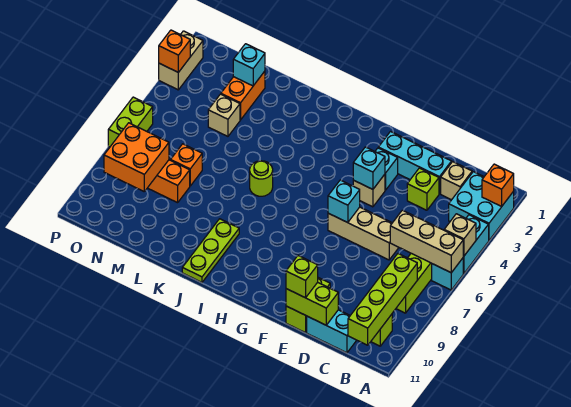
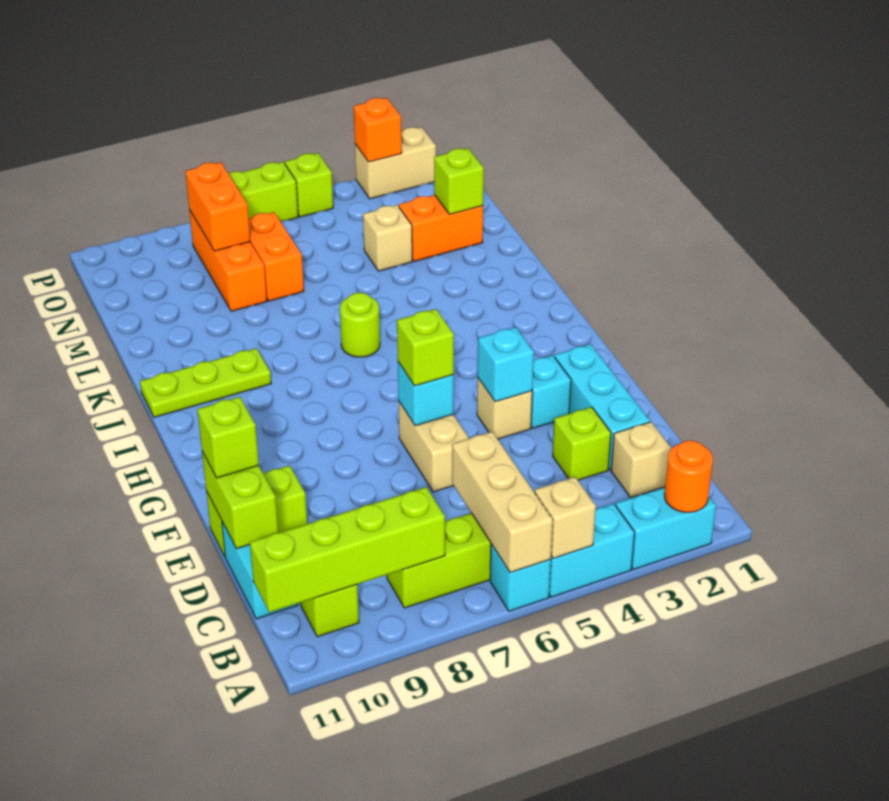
cyan brick A2:B3 level 1 -> cyan brick A2:A3 level 1
orange brick A2 level 2 -> orange round brick A2 level 2
tan brick D6:F6 level 1 -> tan brick E6:F6 level 1
none -> lime brick F6 level 3
cyan brick M2 level 2 -> lime brick M2 level 2
orange brick M7 level 1 -> orange brick M7:N7 level 1
orange brick N8:O9 level 2 -> orange brick N8:O8 level 2
none -> lime brick P5 level 1

